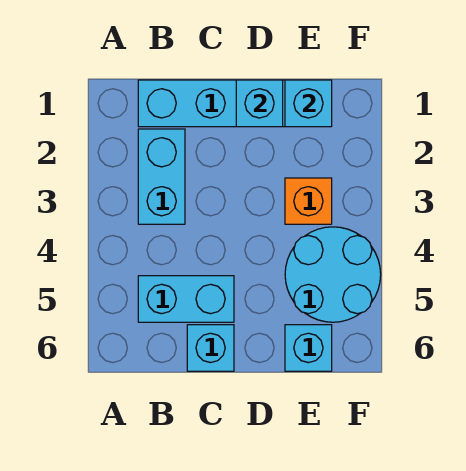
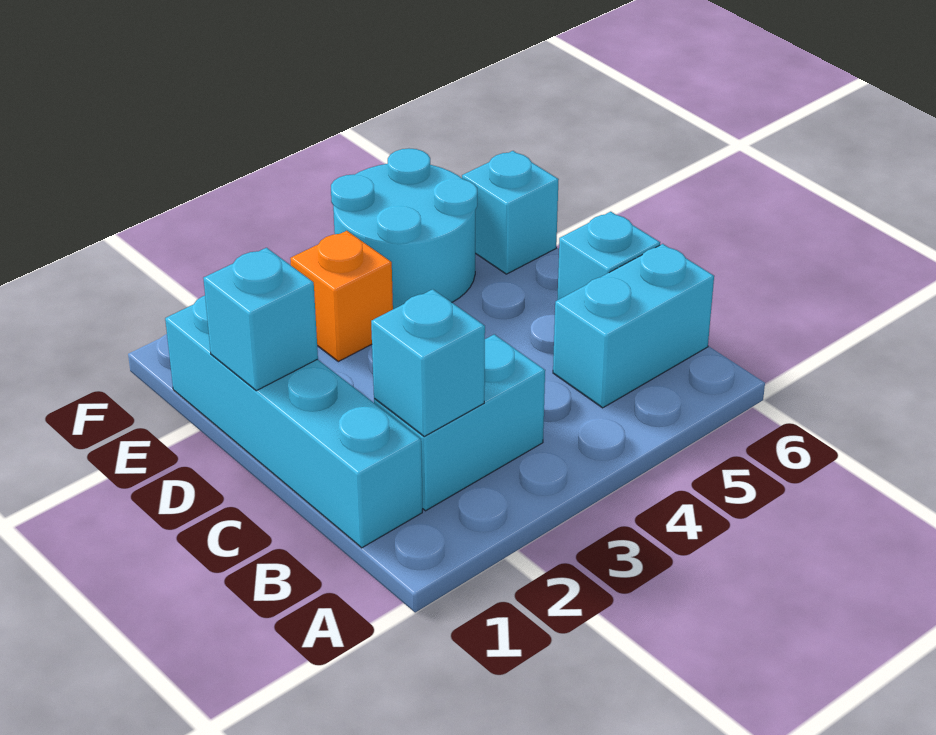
cyan brick B5:C5 level 1 -> cyan brick B5:B6 level 1
cyan brick E1 level 2 -> cyan brick B2 level 2

